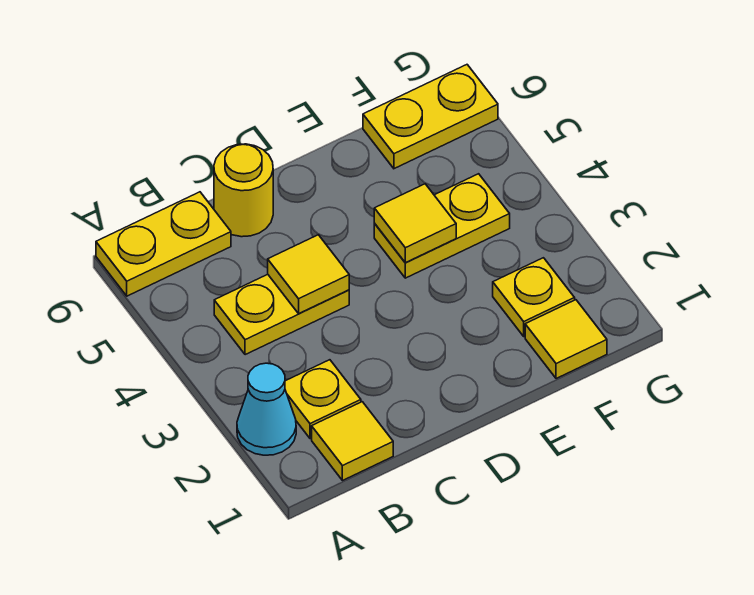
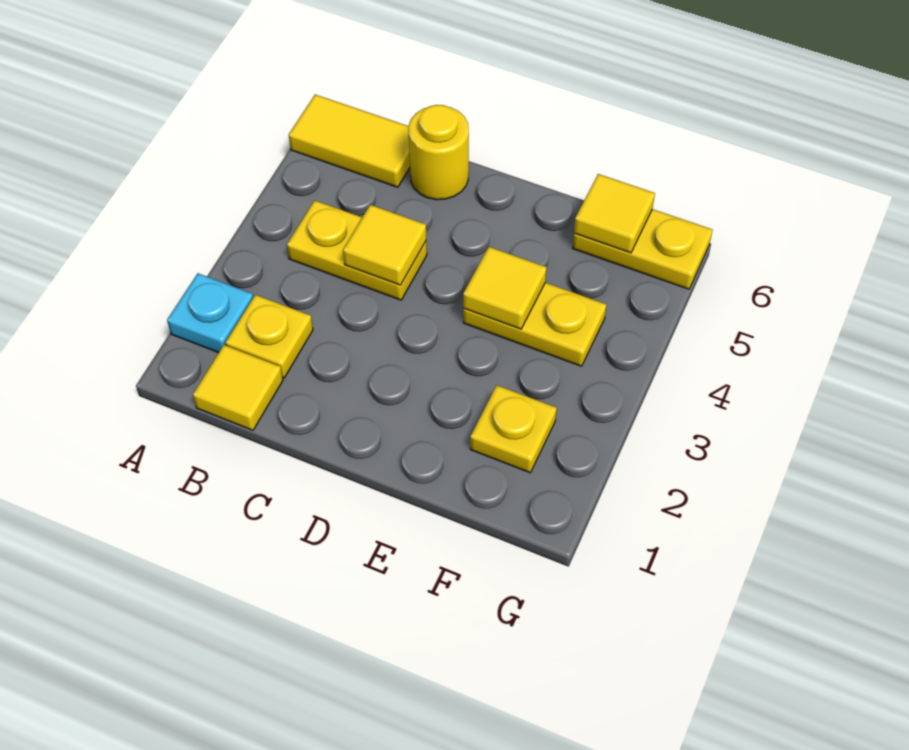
cyan cone A2 level 1 -> cyan plate A2 level 1
yellow plate A6:B6 level 1 -> yellow tile A6:B6 level 1
yellow tile F1 level 1 -> yellow tile F6 level 2

